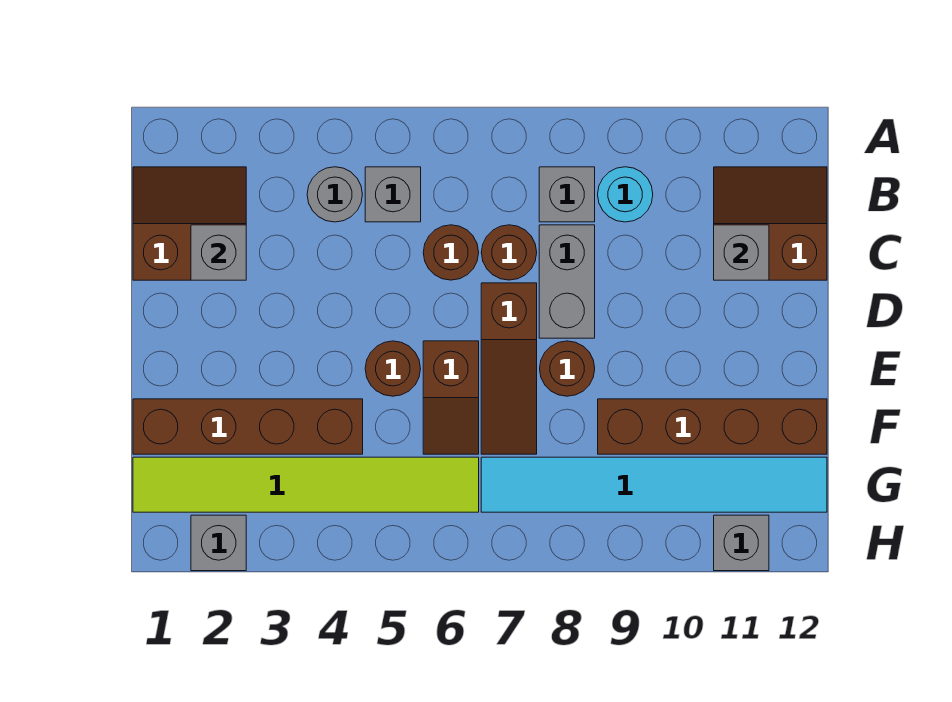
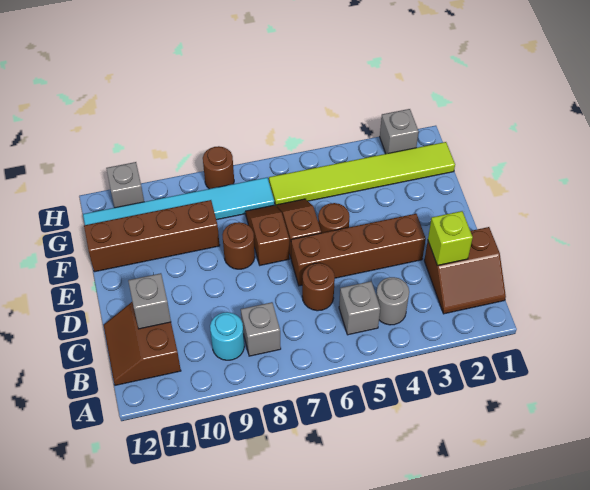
brown slope B11:C12 level 1 top C -> brown slope B11:C12 level 1 top 11
grey brick C2 level 2 -> lime brick C2 level 2
brown round brick C7 level 1 -> brown round brick H8 level 1
grey brick C8:D8 level 1 -> none
brown slope D7:F7 level 1 top D -> brown slope E7:F7 level 1 top E
brown brick F1:F4 level 1 -> brown brick D3:D6 level 1

